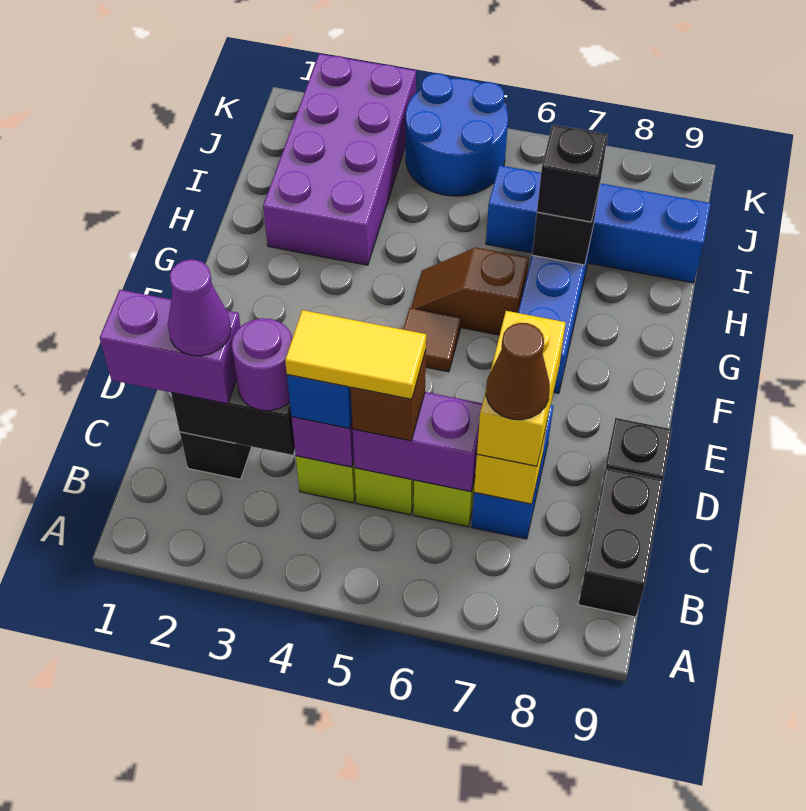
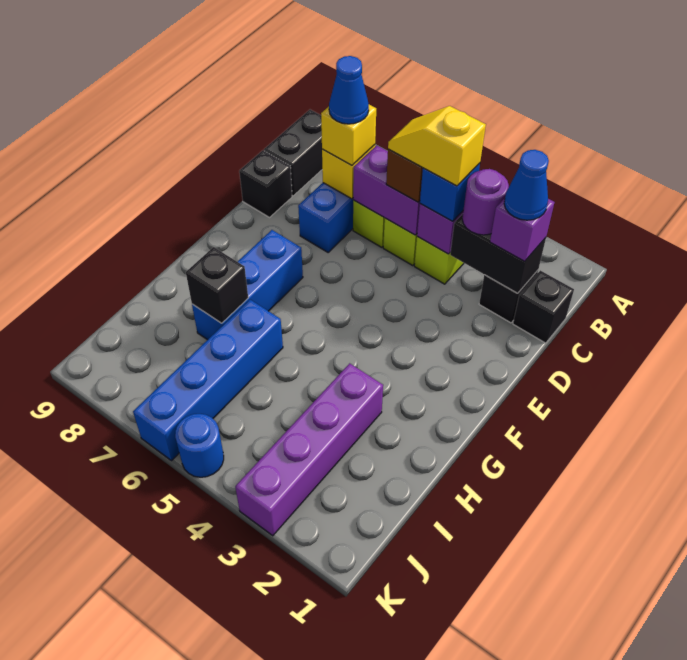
purple brick C1:C2 level 3 -> purple brick C2 level 3
purple cone C2 level 4 -> blue cone C2 level 4
yellow tile C4:C5 level 4 -> yellow slope C4:C5 level 4 top 4
yellow brick C7:D7 level 3 -> yellow brick C7 level 3
brown cone C7 level 4 -> blue cone C7 level 4
brown tile F5 level 1 -> none
brown slope G5:G6 level 1 top 6 -> none
purple brick H2:K3 level 1 -> purple brick H3:K3 level 1
black brick H7 level 3 -> black brick C1 level 1
blue brick I6:I9 level 1 -> blue brick H6:K6 level 1
blue round brick J4:K5 level 1 -> blue round brick K5 level 1

